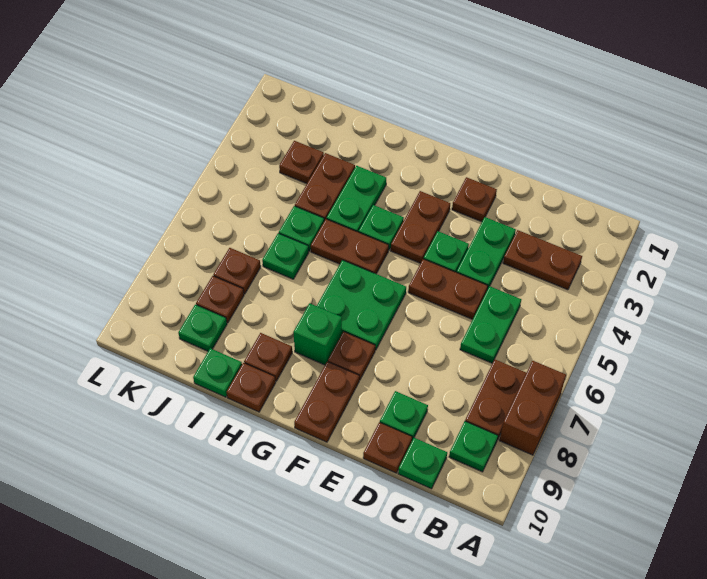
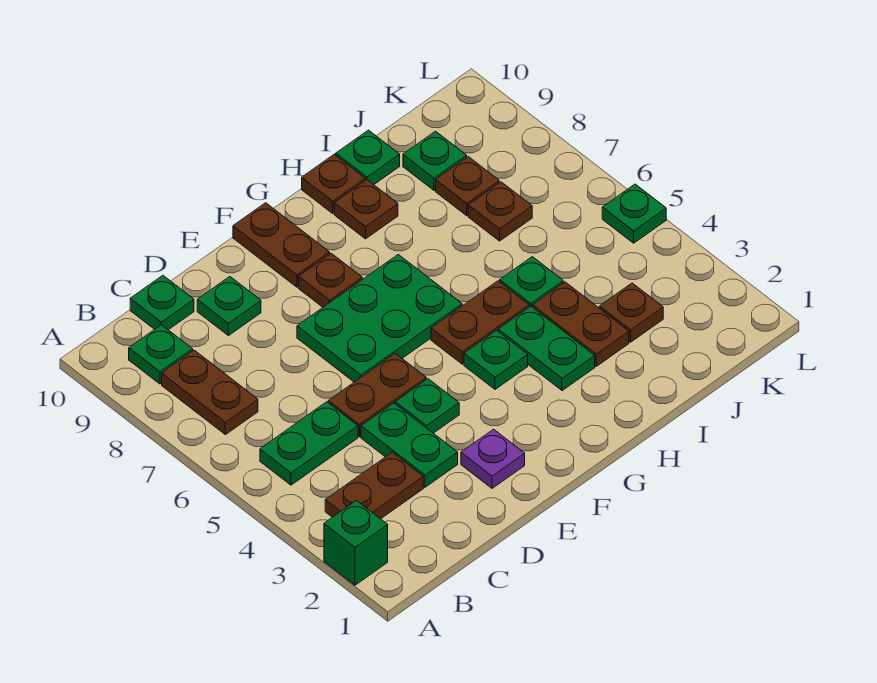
brown brick A7:A8 level 1 -> none
green plate C5:C6 level 1 -> green plate B5:C5 level 1
brown plate D10 level 1 -> none
brown plate E2 level 1 -> purple plate E2 level 1
brown plate F3:F4 level 1 -> none
green plate F6:G7 level 1 -> green plate E6:G7 level 1
green brick G8 level 1 -> green brick A2 level 1
green plate I6 level 1 -> green plate L5 level 1

